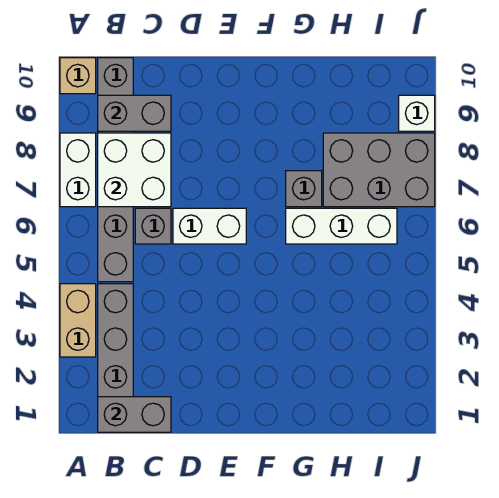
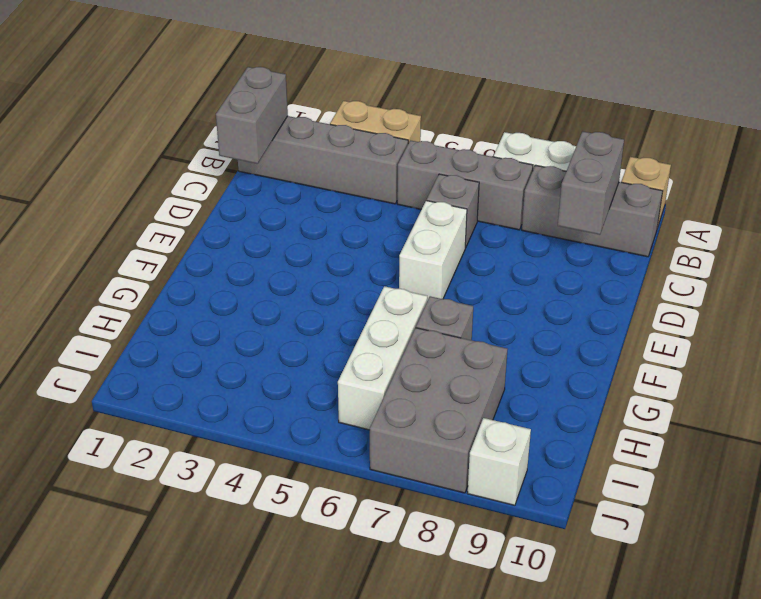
white brick B7:C8 level 2 -> none

